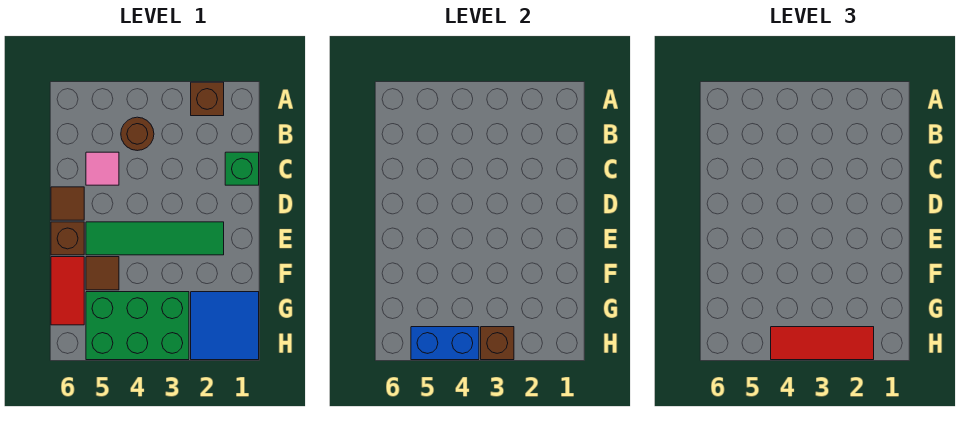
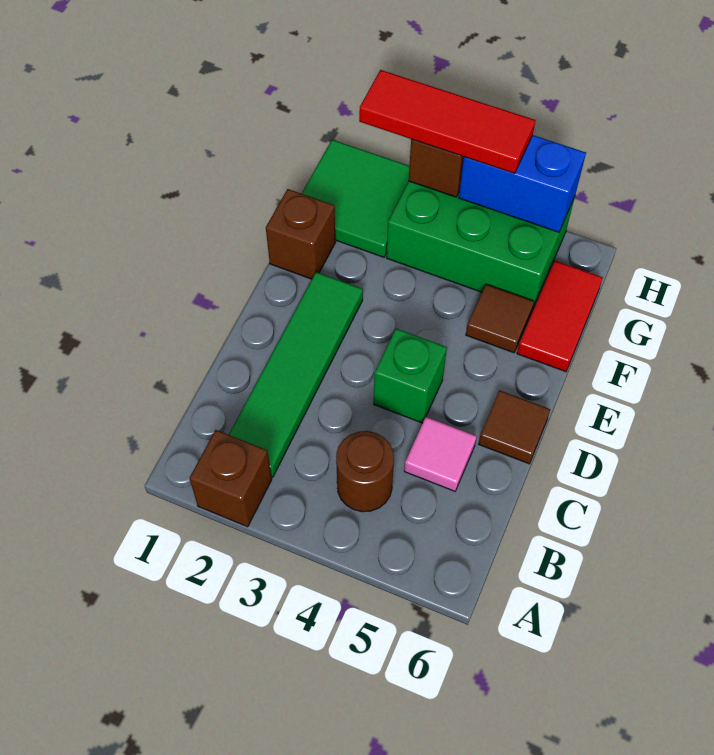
green brick C1 level 1 -> green brick D4 level 1
green tile E2:E5 level 1 -> green tile B2:E2 level 1
brown brick E6 level 1 -> brown brick F1 level 1
blue tile G1:H2 level 1 -> green tile G1:H2 level 1

